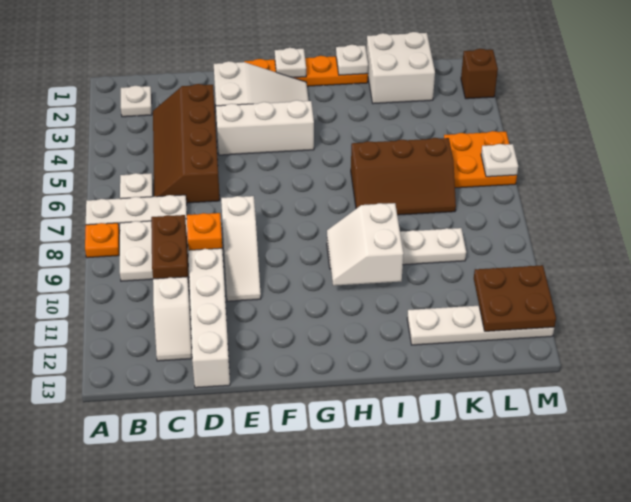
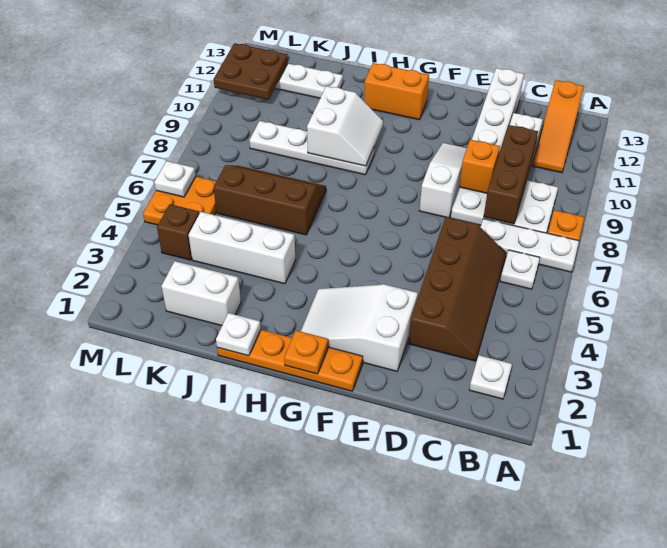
none -> orange slope B11:B13 level 1 top 13
brown brick C9:C10 level 2 -> brown brick C8:C10 level 2
white brick E4:G4 level 1 -> white brick I4:K4 level 1
white plate G1 level 2 -> orange plate G1 level 2
none -> orange brick G12:H12 level 1
white brick J1:K2 level 1 -> white brick J2:K2 level 1
brown brick M2 level 1 -> brown brick L4 level 1

